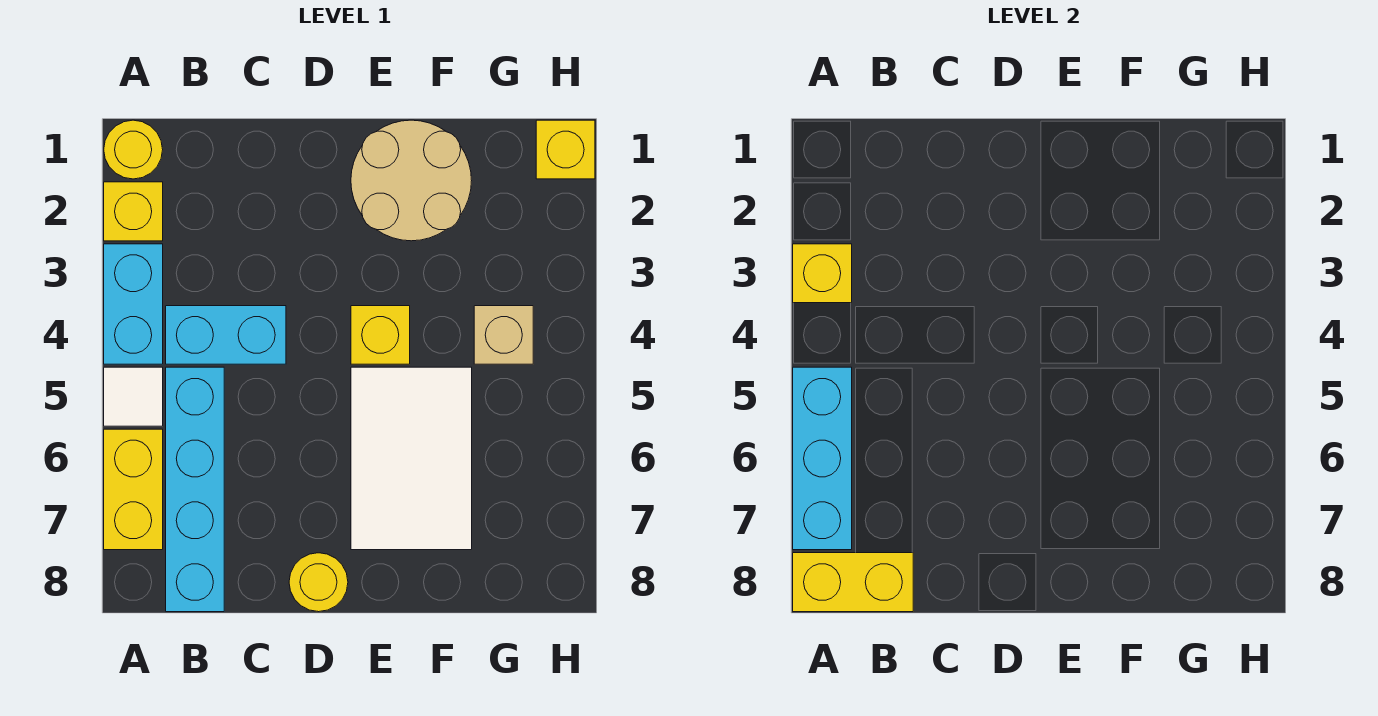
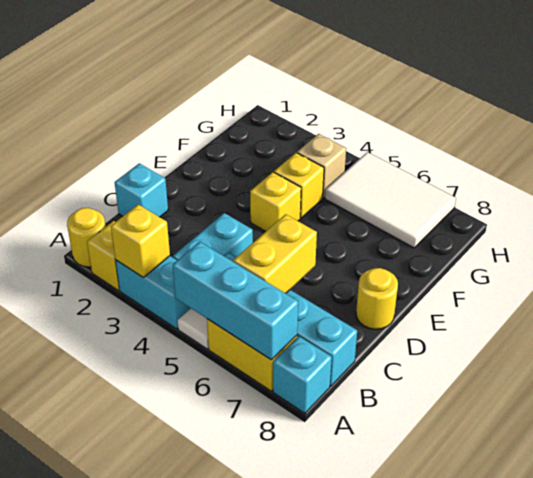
none -> cyan brick A8 level 1
yellow brick A8:B8 level 2 -> yellow brick B6:C6 level 2
none -> cyan brick C1 level 1
tan round brick E1:F2 level 1 -> none
white tile E5:F7 level 1 -> white tile G5:H7 level 1
yellow brick H1 level 1 -> yellow brick F4 level 1

